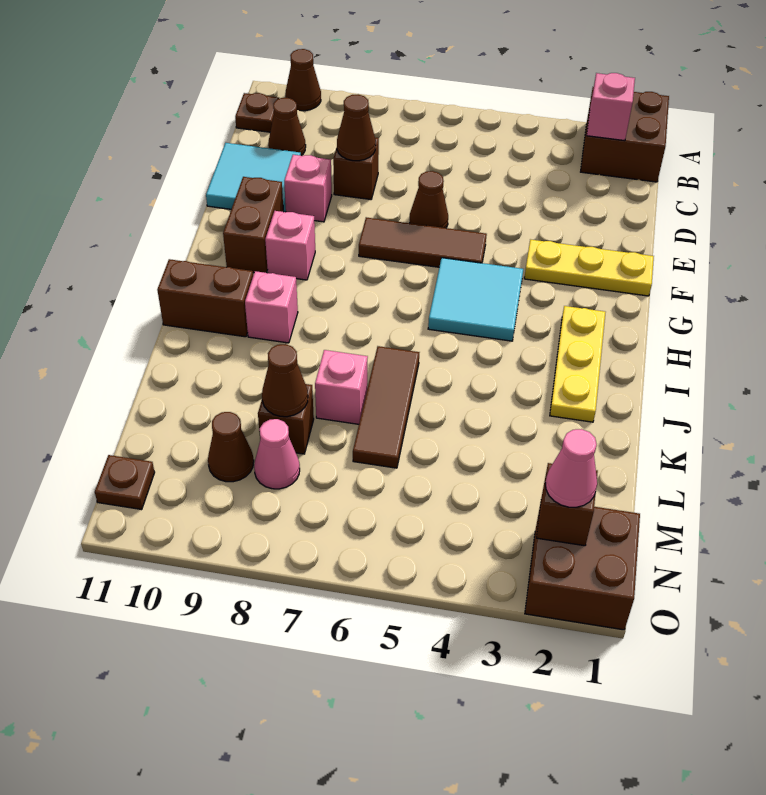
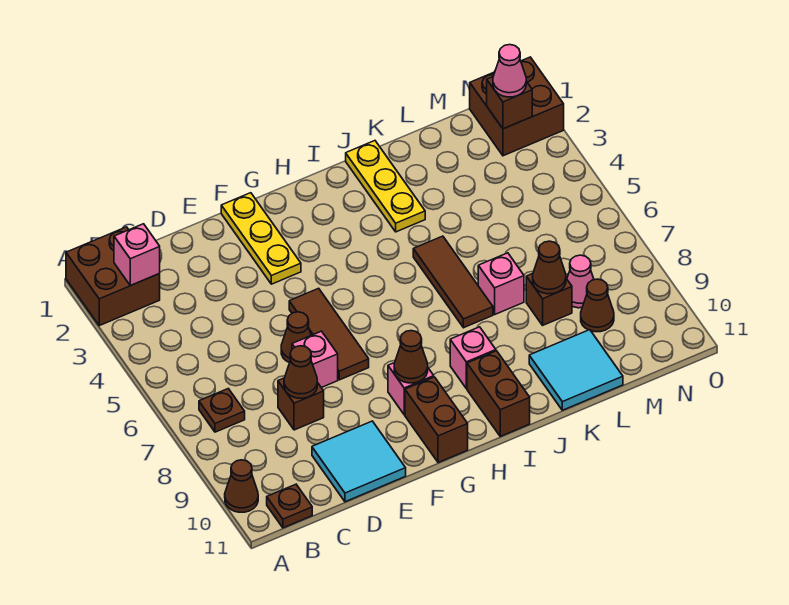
brown cone C10 level 1 -> brown cone G9 level 2
pink brick E9 level 1 -> pink brick E7 level 1
brown brick F10:G10 level 1 -> brown brick G10:G11 level 1
cyan tile G4:H5 level 1 -> cyan tile K10:L11 level 1
yellow plate H2:J2 level 1 -> yellow plate J1:J3 level 1
brown tile J6:L6 level 1 -> brown tile J5:J7 level 1
brown plate N11 level 1 -> brown plate B7 level 1

